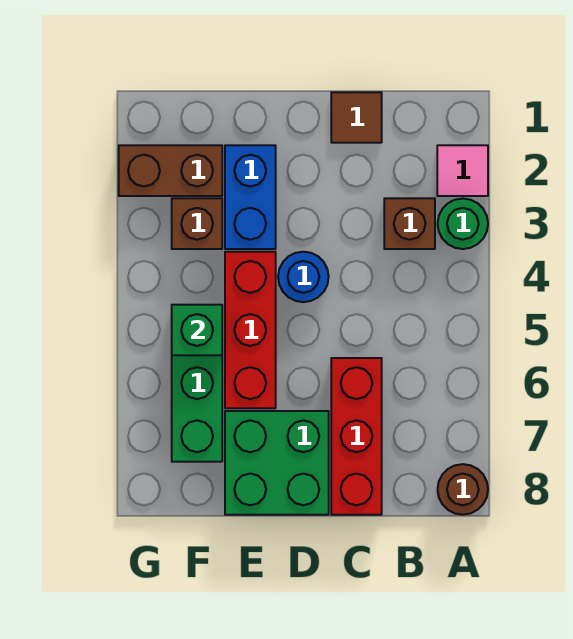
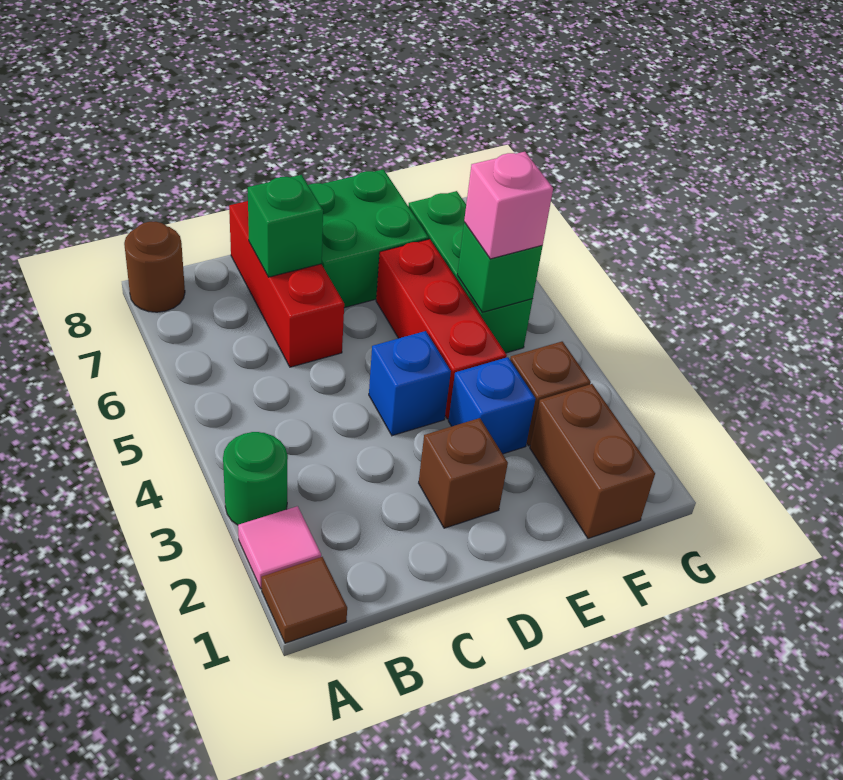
brown brick B3 level 1 -> brown brick D2 level 1
brown tile C1 level 1 -> brown tile A1 level 1
none -> green brick C7 level 2
blue round brick D4 level 1 -> blue brick D4 level 1
blue brick E2:E3 level 1 -> blue brick E3 level 1
brown brick F2:G2 level 1 -> brown brick F1:F2 level 1
none -> pink brick F5 level 3

